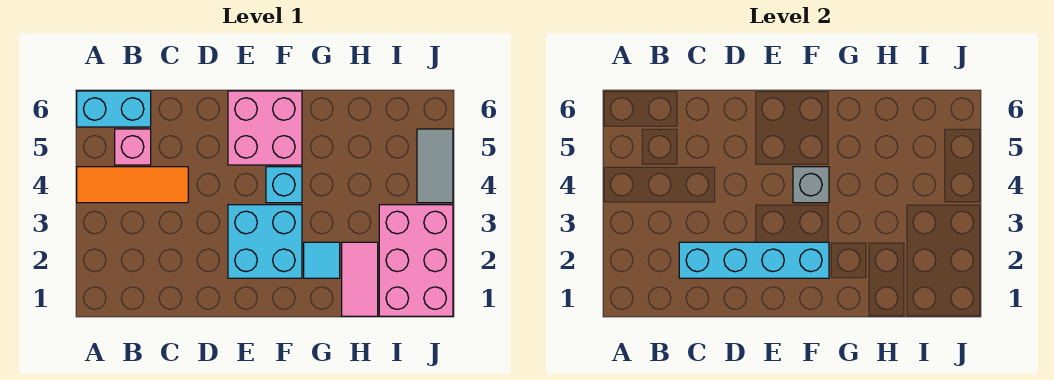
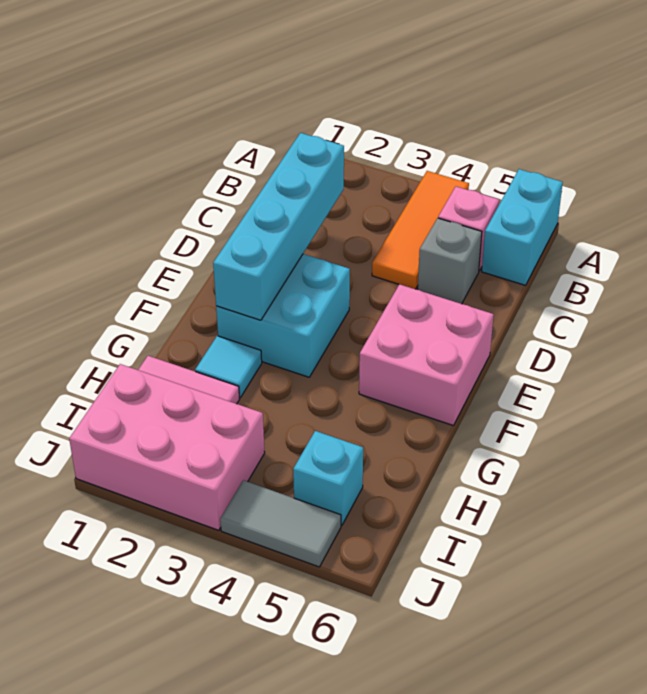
cyan brick F4 level 1 -> cyan brick I5 level 1
grey brick F4 level 2 -> grey brick C5 level 1

